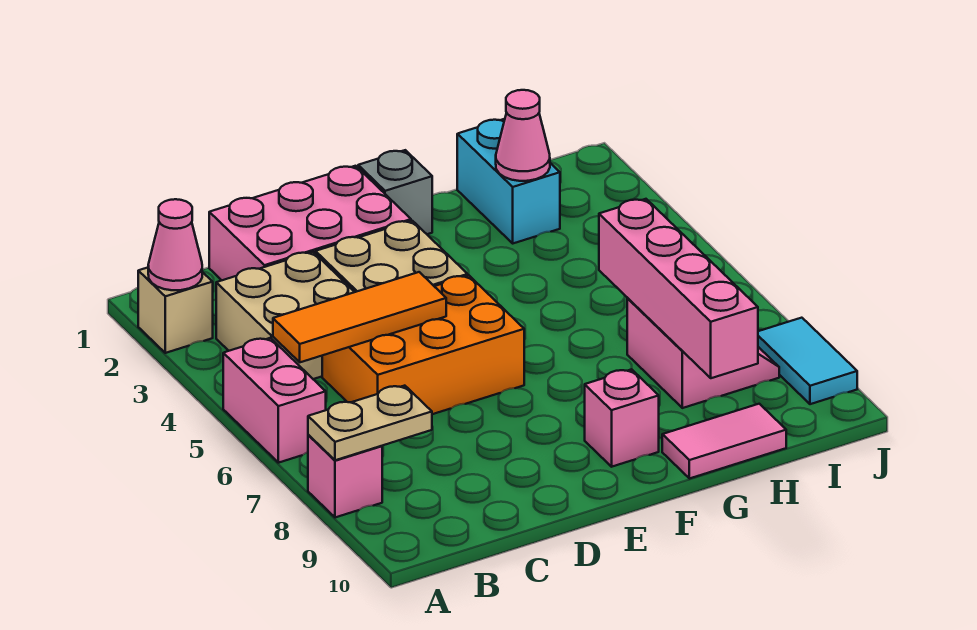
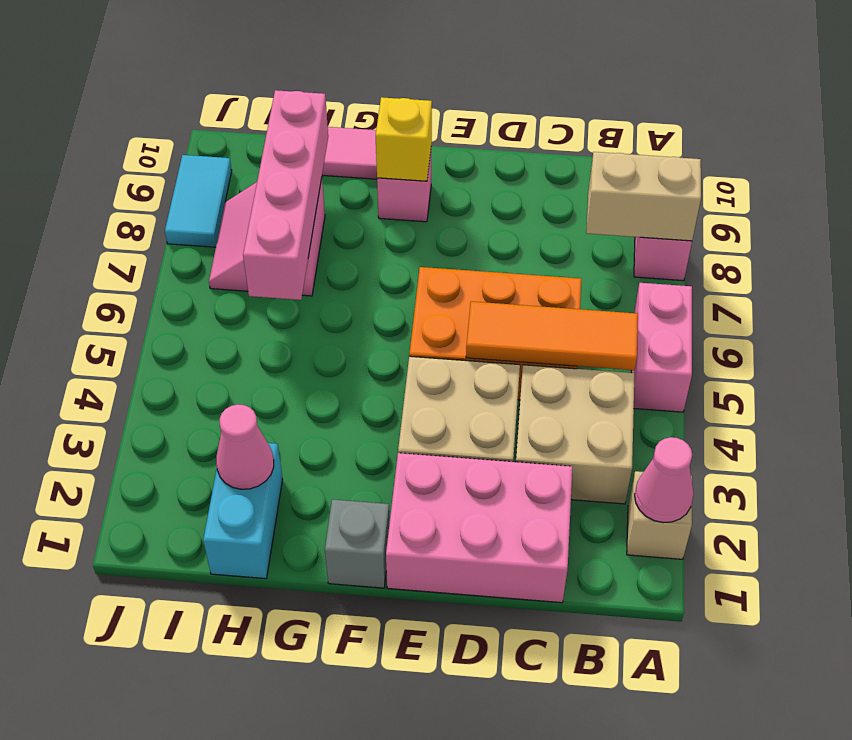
tan plate A8:B8 level 2 -> tan brick A8:B8 level 2
none -> yellow brick F9 level 2

